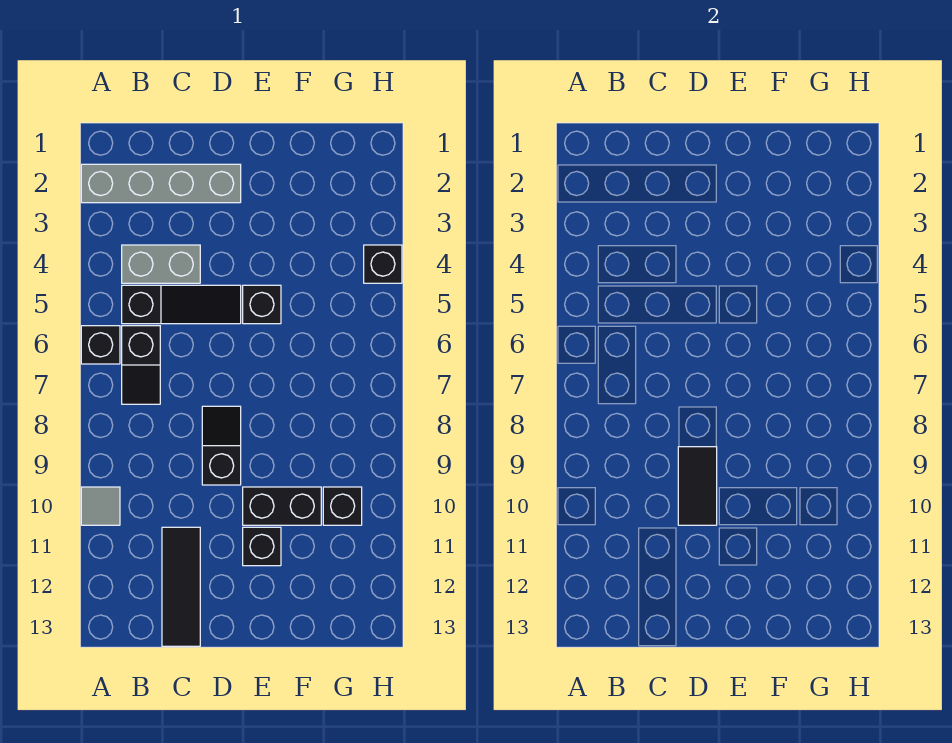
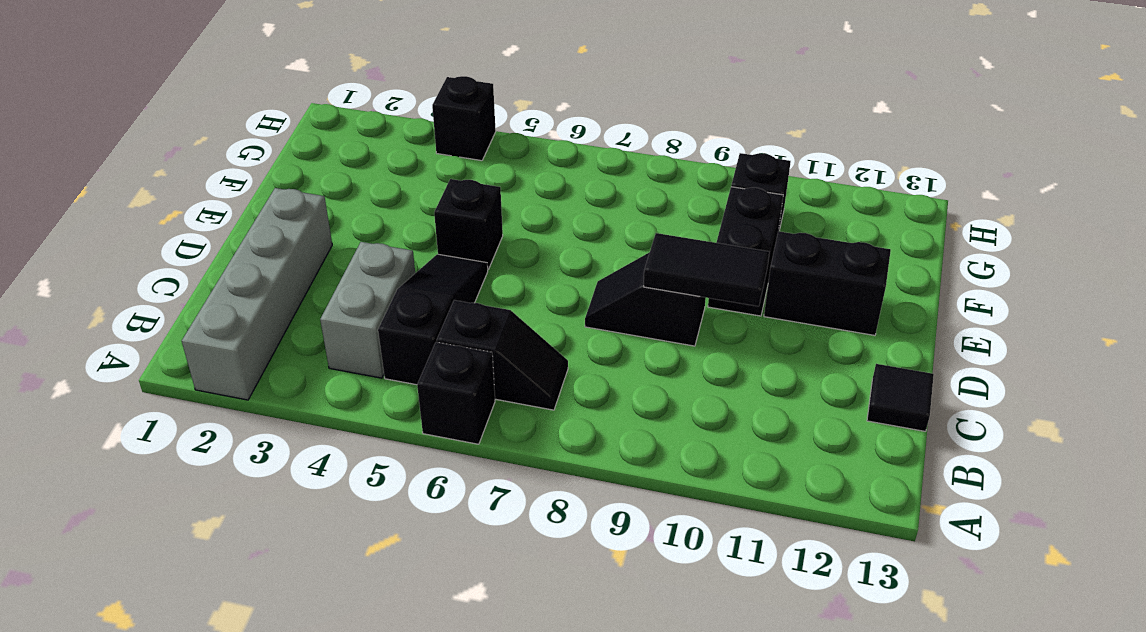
grey tile A10 level 1 -> none
black tile C11:C13 level 1 -> black tile C13 level 1
black brick E11 level 1 -> black brick E11:E12 level 1

